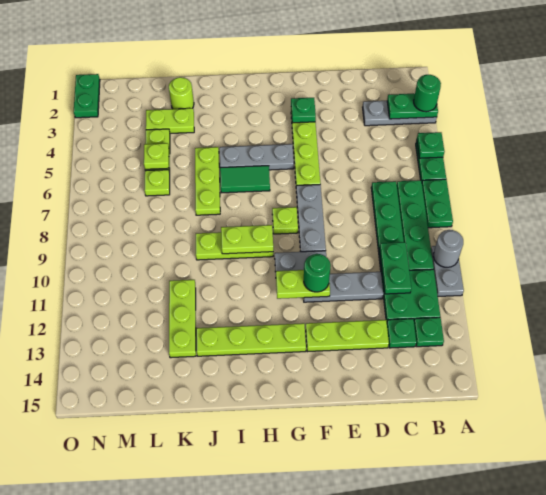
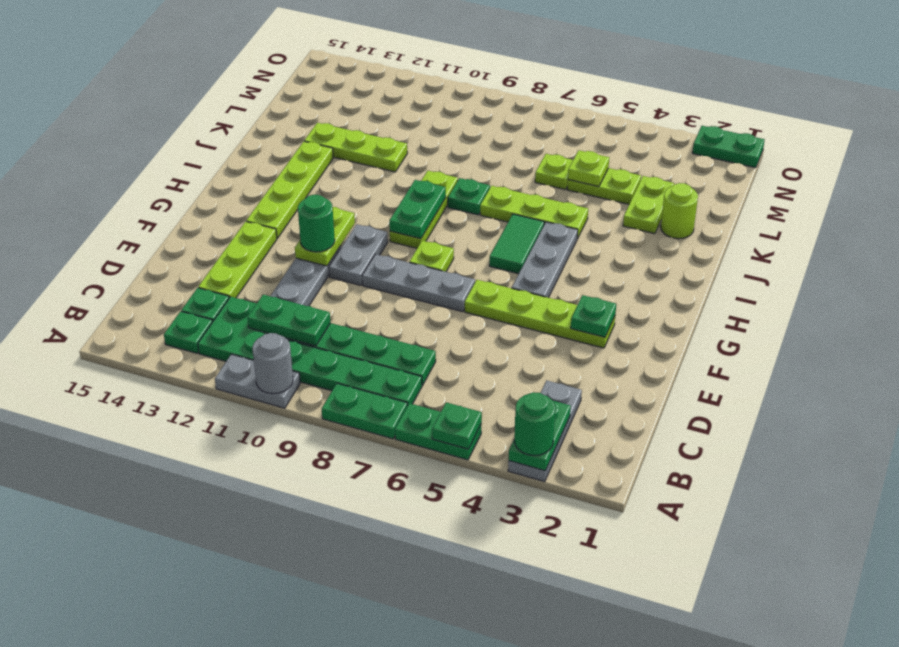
lime plate H9:I9 level 2 -> green plate H9:I9 level 2
none -> green plate J8 level 1

